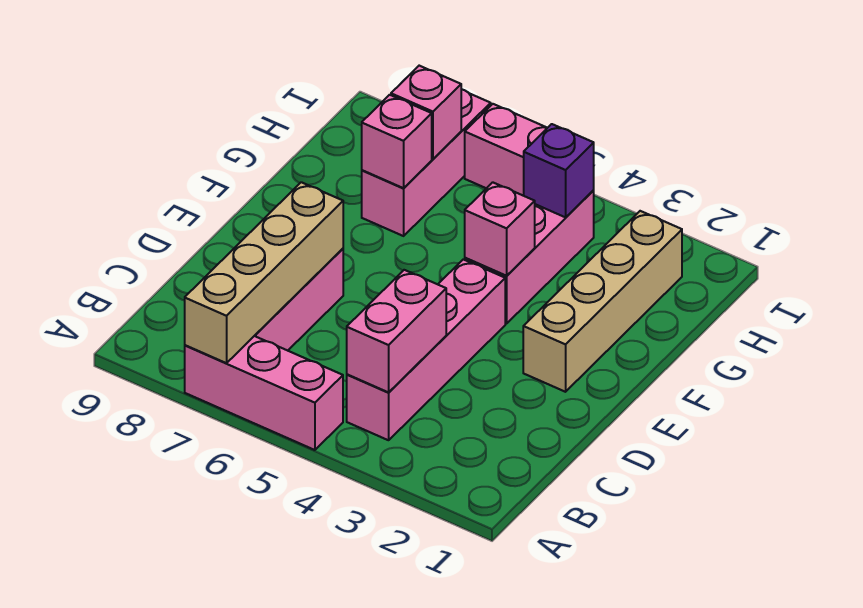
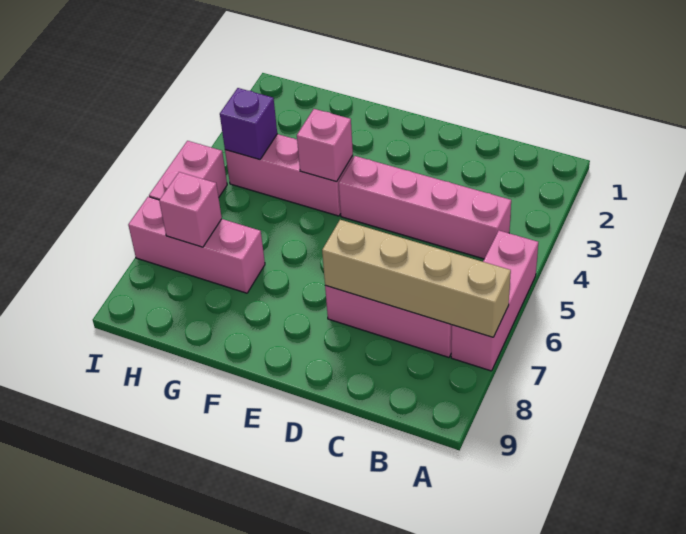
pink brick B4:C4 level 2 -> none
tan brick E2:H2 level 1 -> none
pink brick G7 level 2 -> none

